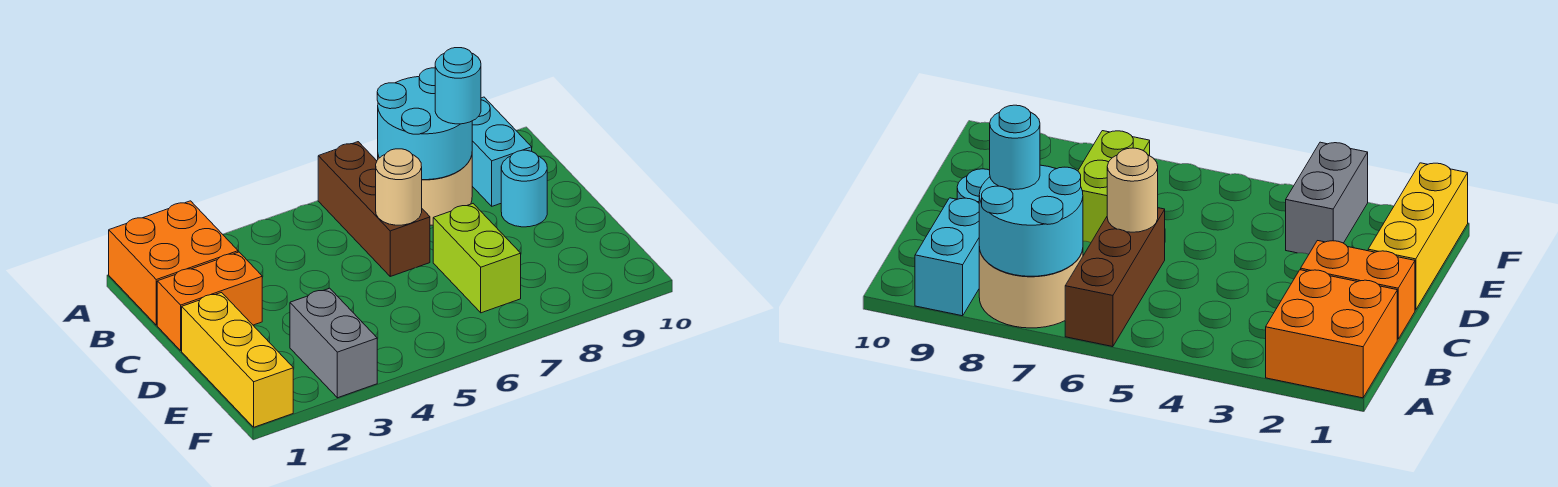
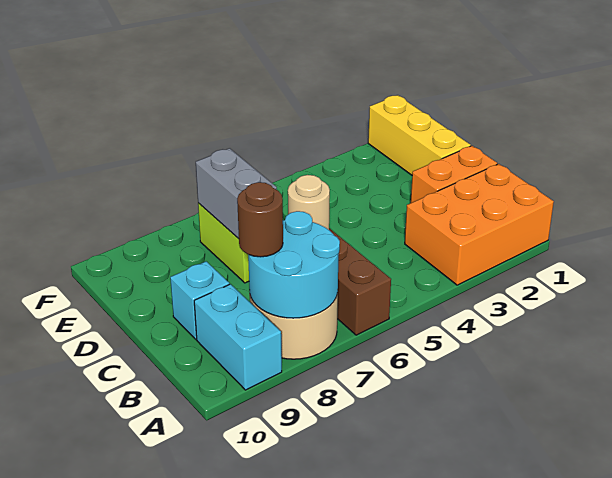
orange brick A1:B2 level 1 -> orange brick A1:B3 level 1
cyan round brick B8 level 3 -> brown round brick B8 level 3
cyan round brick C9 level 1 -> cyan brick C9 level 1
grey brick E3:F3 level 1 -> grey brick D7:E7 level 2

